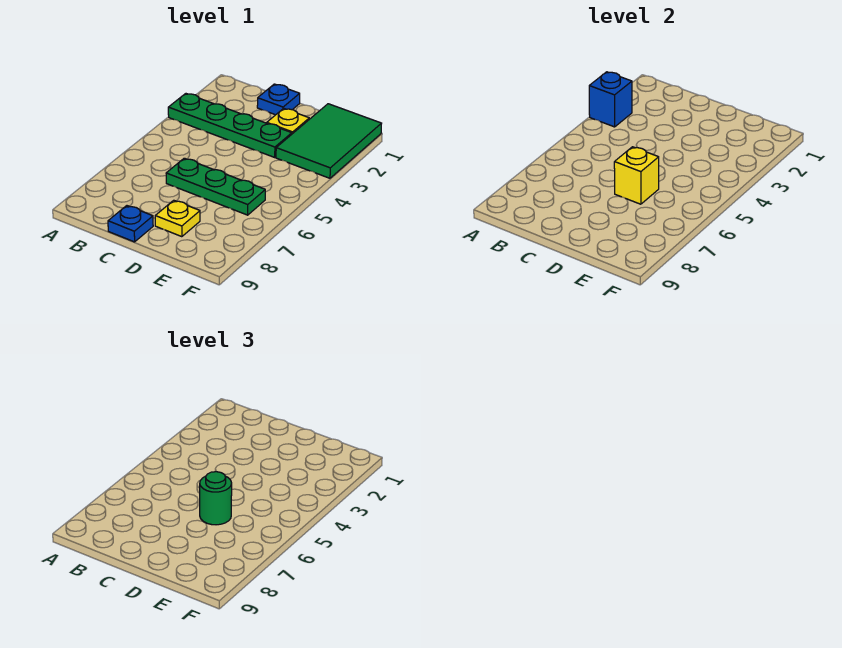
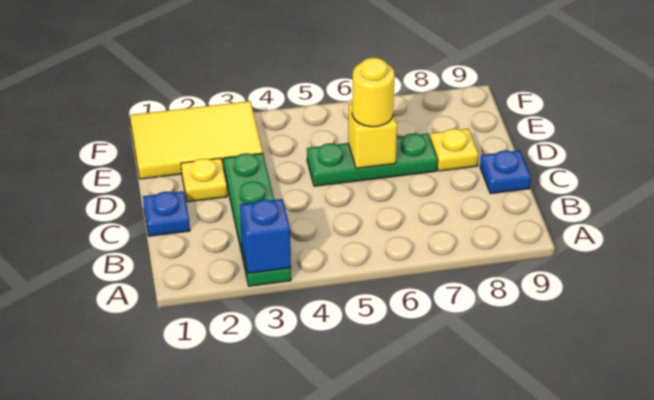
green plate C6:E6 level 1 -> green plate D5:D7 level 1
green round brick D6 level 3 -> yellow round brick D6 level 3
green tile E1:F3 level 1 -> yellow tile E1:F3 level 1

